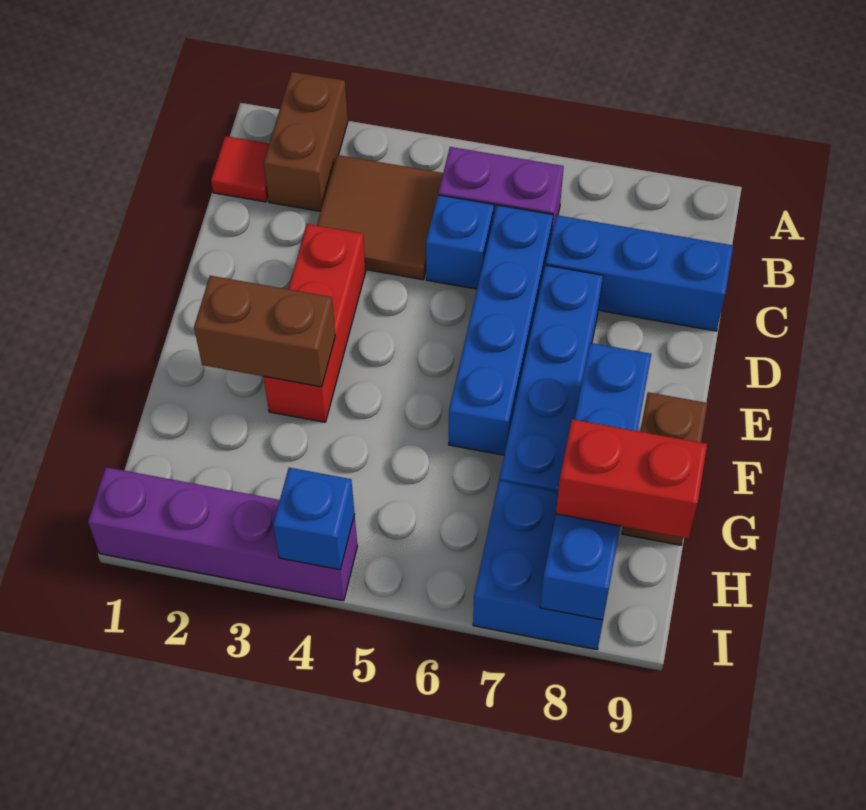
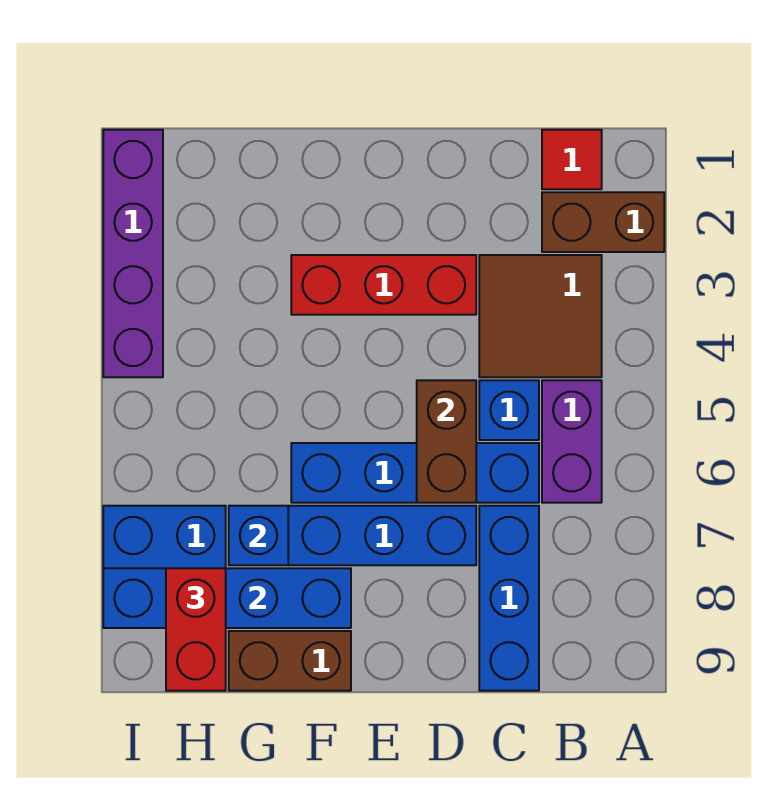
brown brick F2:F3 level 2 -> brown brick D5:D6 level 2
blue brick I4 level 2 -> blue brick G7 level 2

